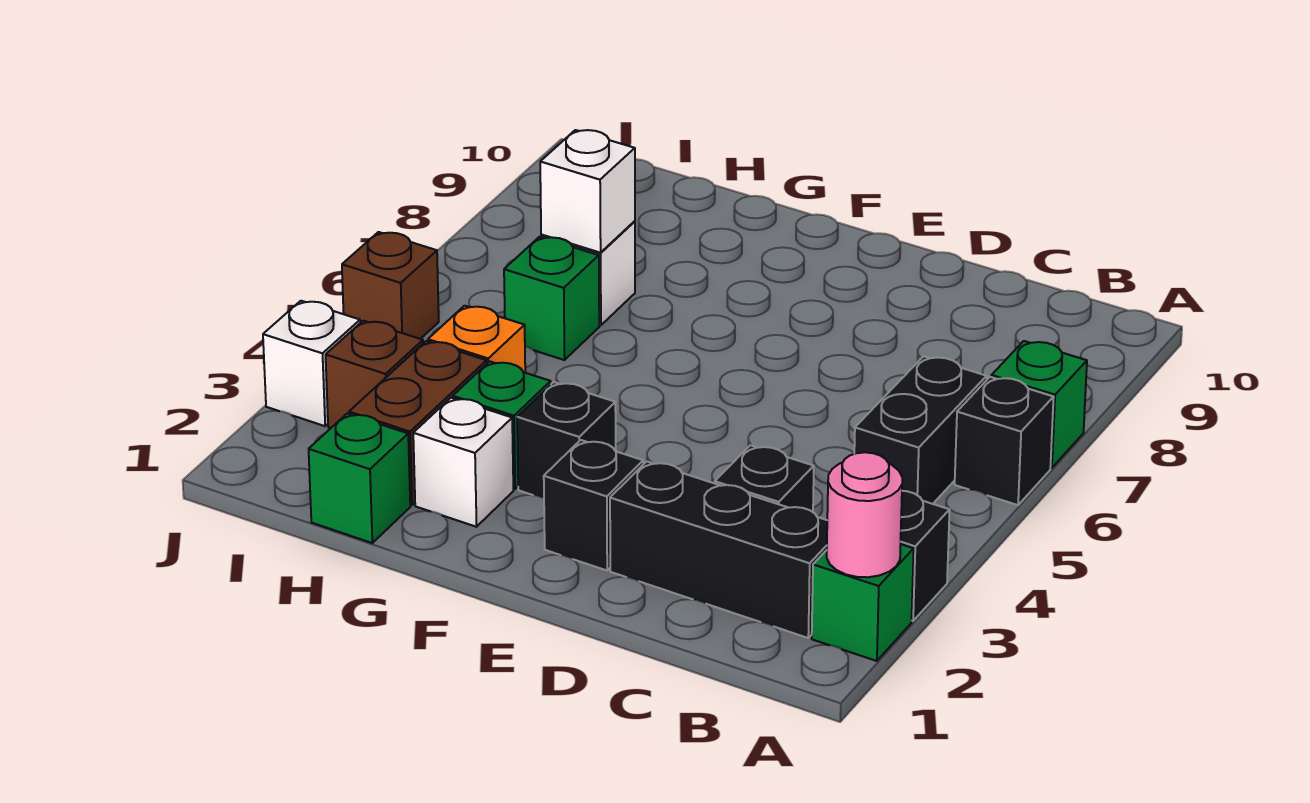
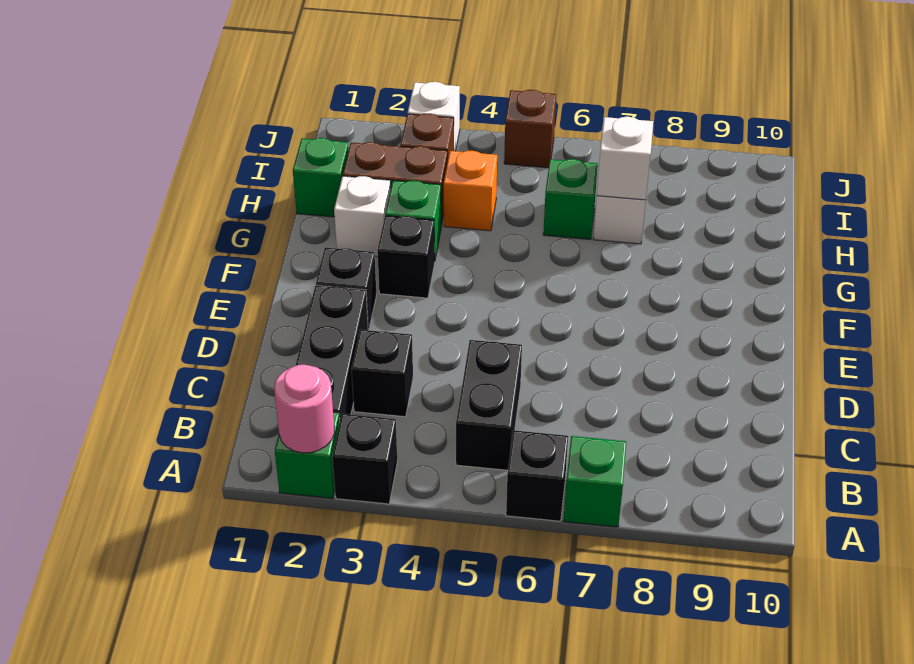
black brick B5:B6 level 1 -> black brick B5:C5 level 1

